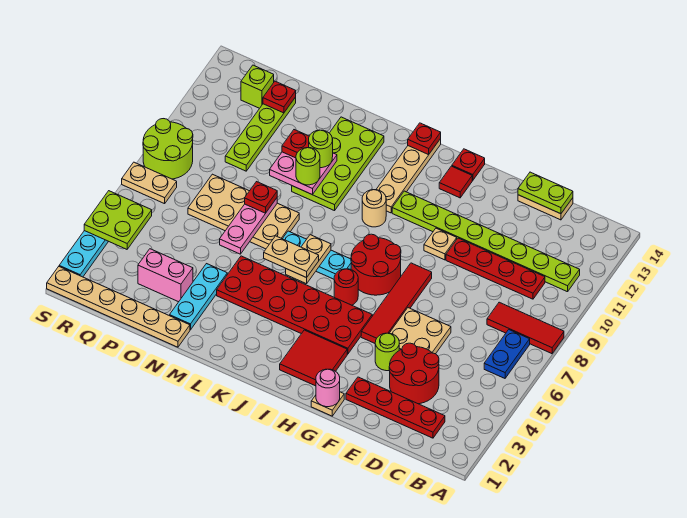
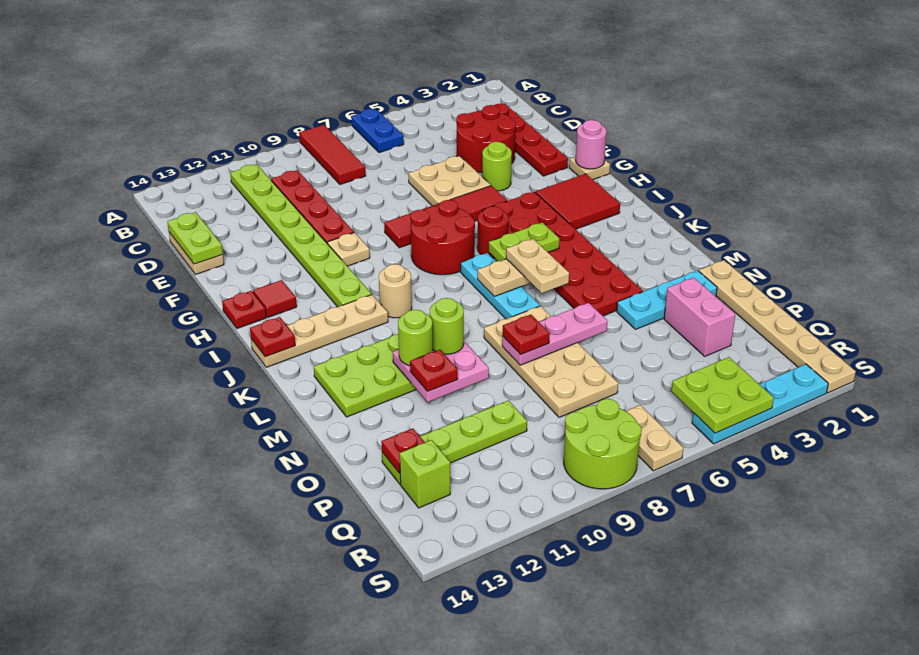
blue plate B6:B7 level 1 -> blue plate A6:B6 level 1
none -> lime plate J5:J6 level 2

